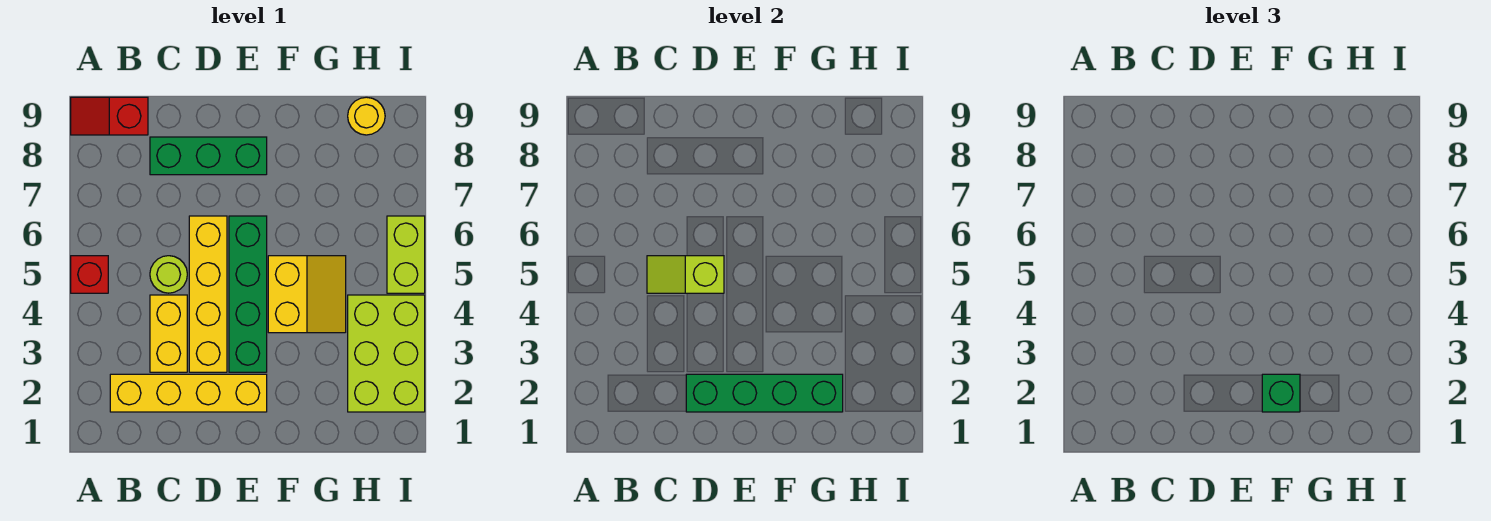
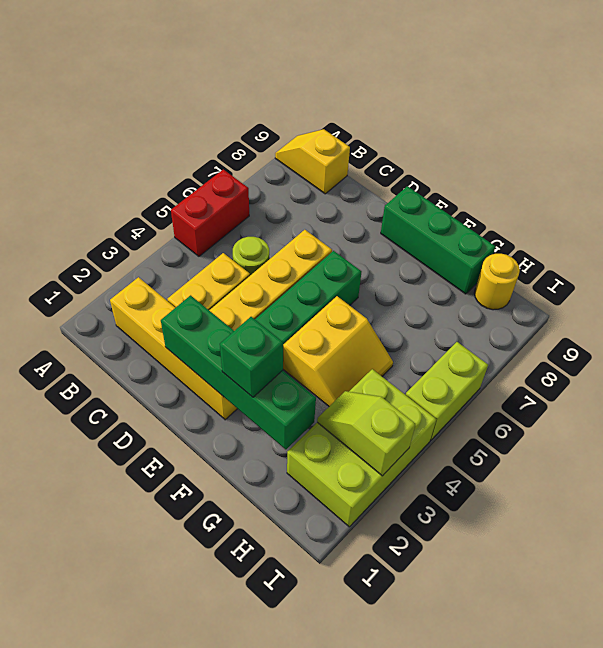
red brick A5 level 1 -> red brick A5:A6 level 1
red slope A9:B9 level 1 top B -> yellow slope A9:B9 level 1 top B
lime slope C5:D5 level 2 top D -> lime slope H3:I3 level 2 top I
green brick C8:E8 level 1 -> green brick E9:G9 level 1

